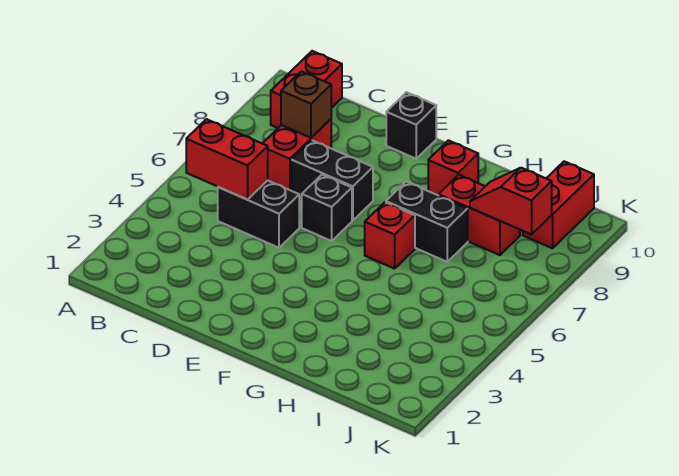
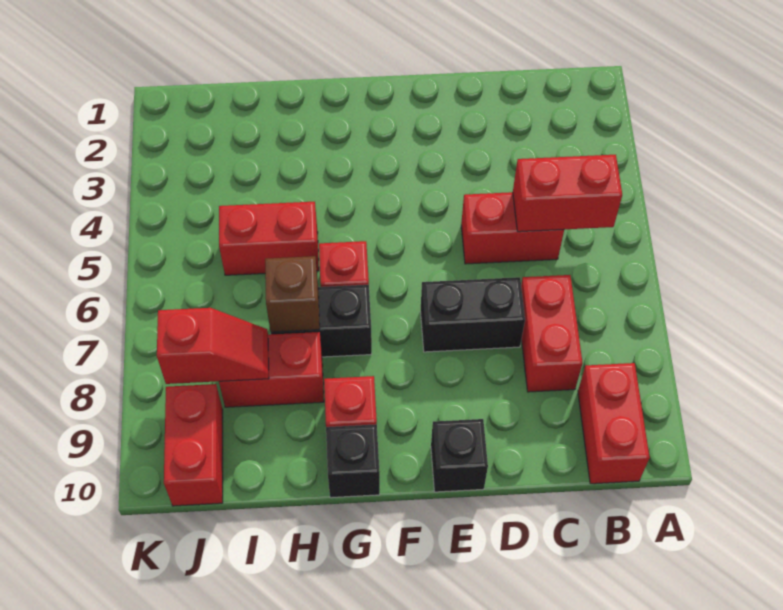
black brick C5:D5 level 1 -> red brick C5:D5 level 1
brown brick C8 level 2 -> brown brick H7 level 2
black brick E6 level 1 -> black brick G10 level 1
none -> red brick H5:I5 level 1

